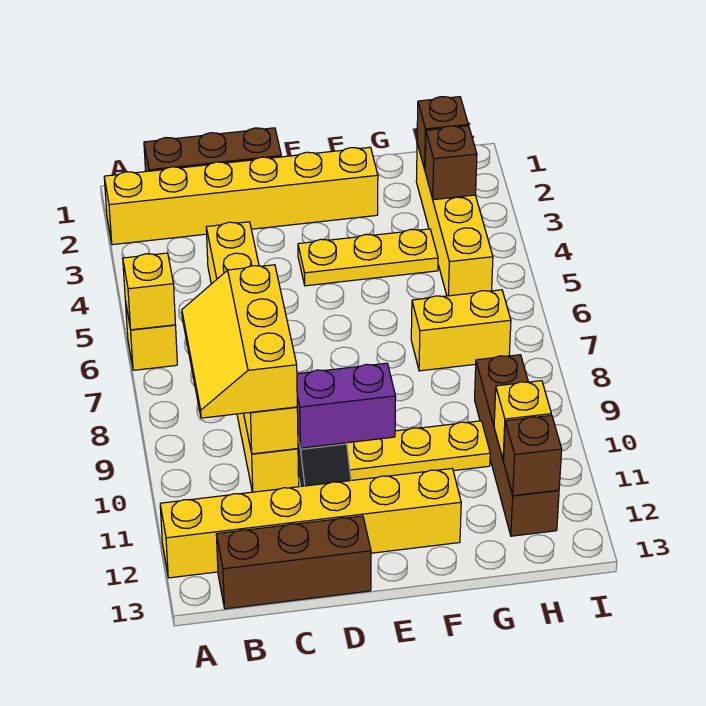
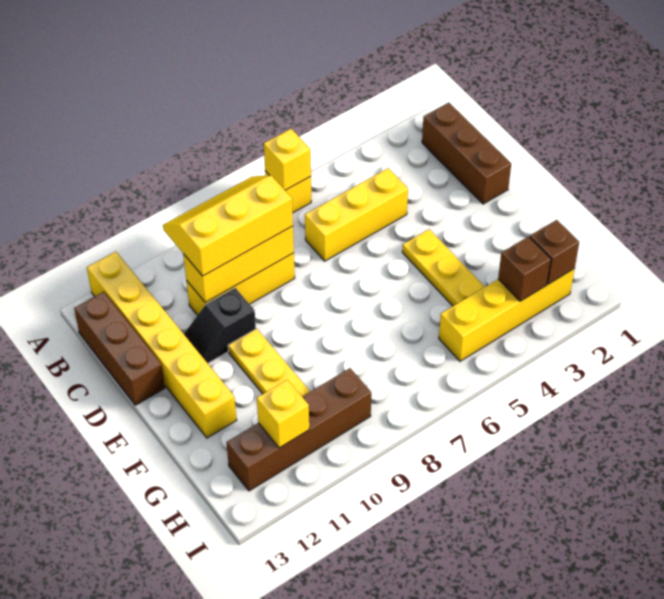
yellow brick A2:F2 level 1 -> none
purple brick D10:E10 level 2 -> none
yellow brick G7:H7 level 1 -> none
brown brick H12 level 2 -> none

